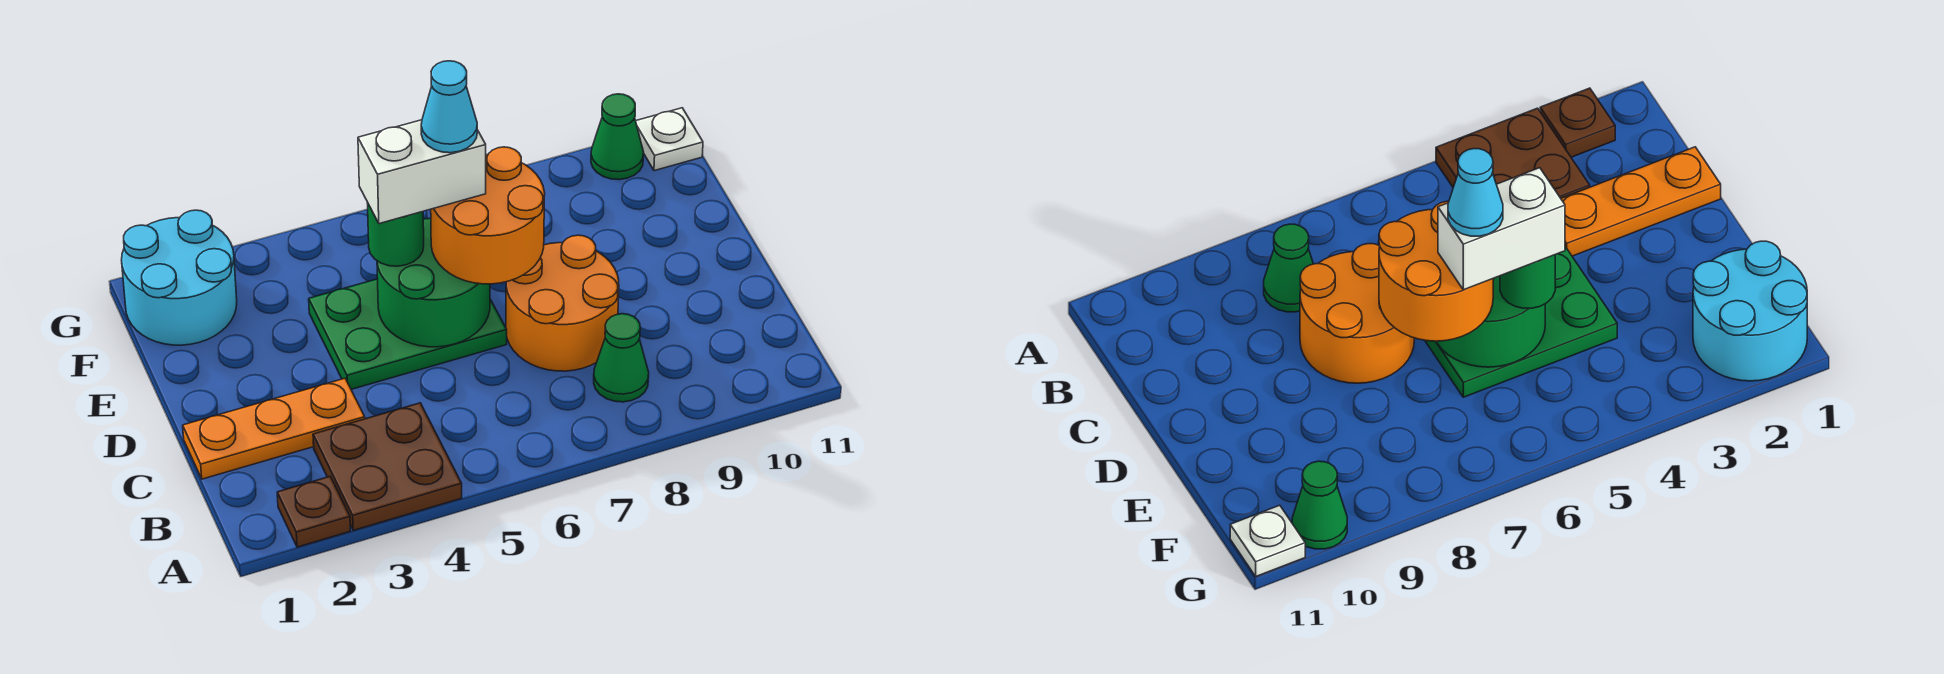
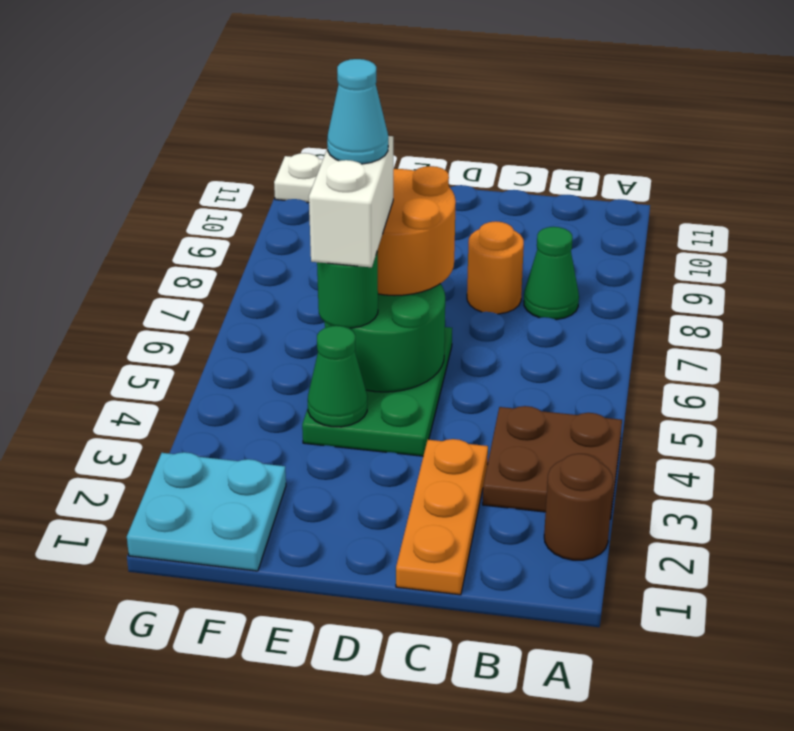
brown plate A2 level 1 -> brown round brick A2 level 1
orange round brick C7:D8 level 1 -> orange round brick C8 level 1
cyan round brick F1:G2 level 1 -> cyan plate F1:G2 level 1
green cone G10 level 1 -> green cone E4 level 2

